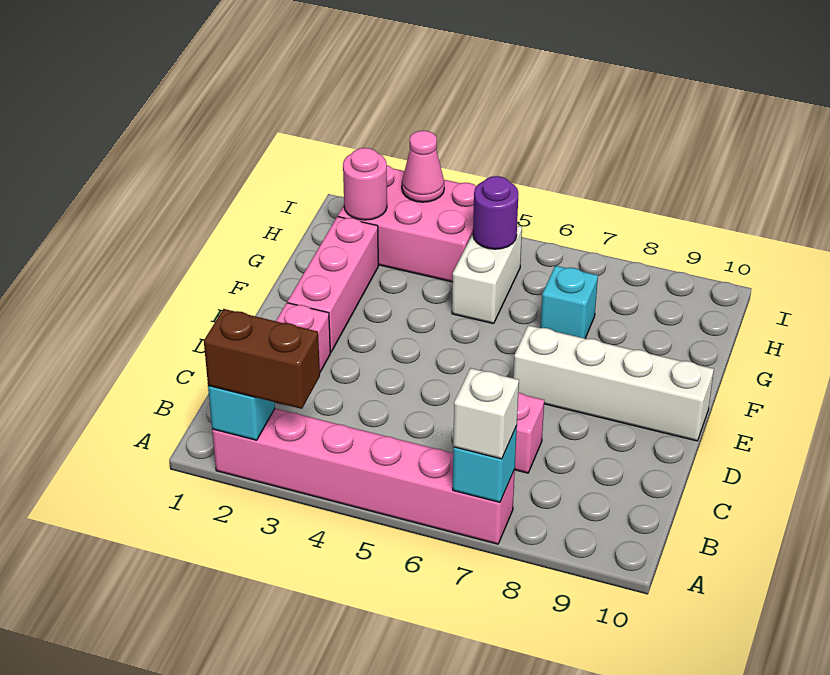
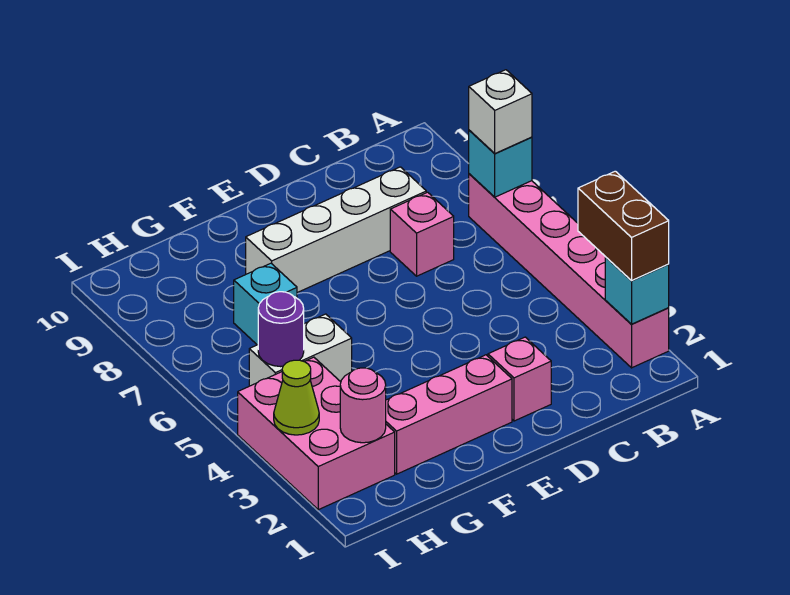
white brick E7:E10 level 1 -> white brick C8:F8 level 1
pink cone I3 level 2 -> lime cone I3 level 2

